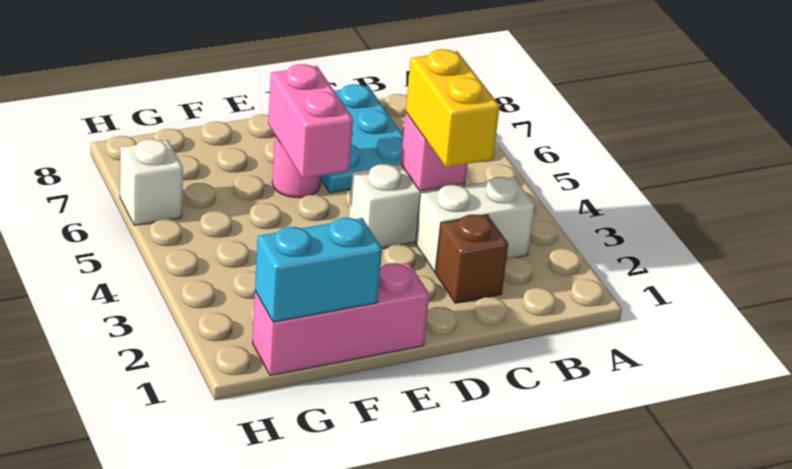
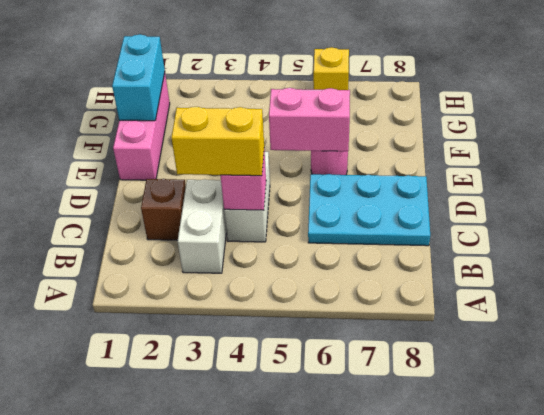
white brick H6 level 1 -> yellow brick H6 level 1

